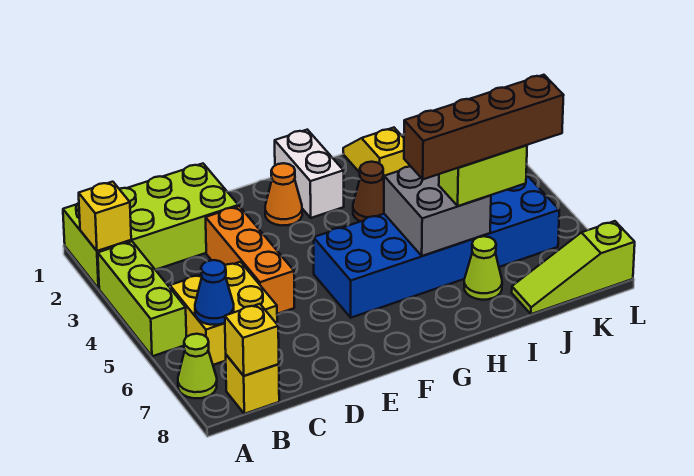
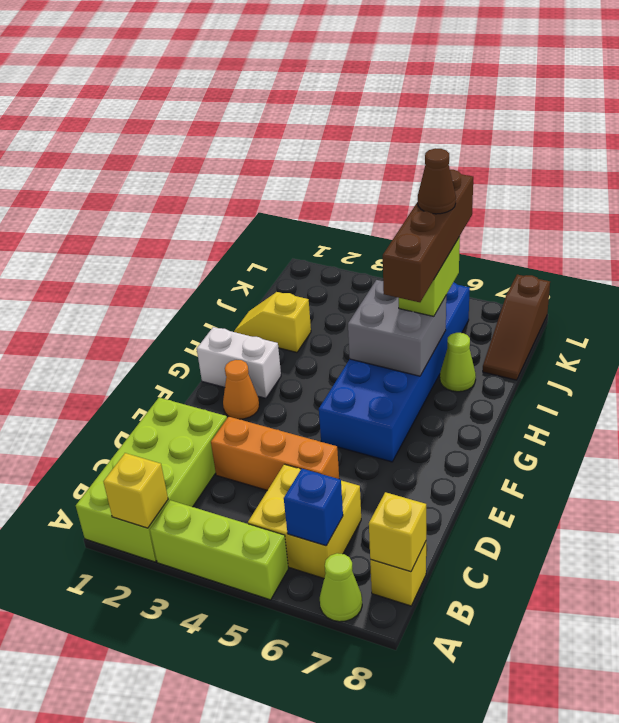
blue cone B6 level 2 -> blue brick B6 level 2
brown cone H3 level 1 -> brown cone J6 level 5
lime slope J8:L8 level 1 top L -> brown slope J8:L8 level 1 top L

